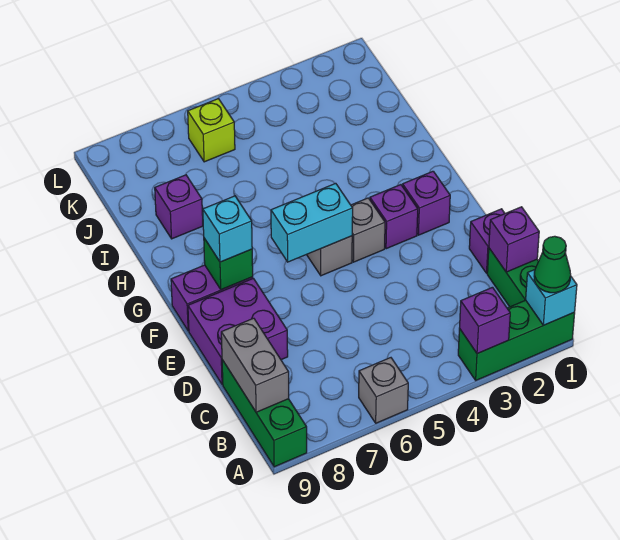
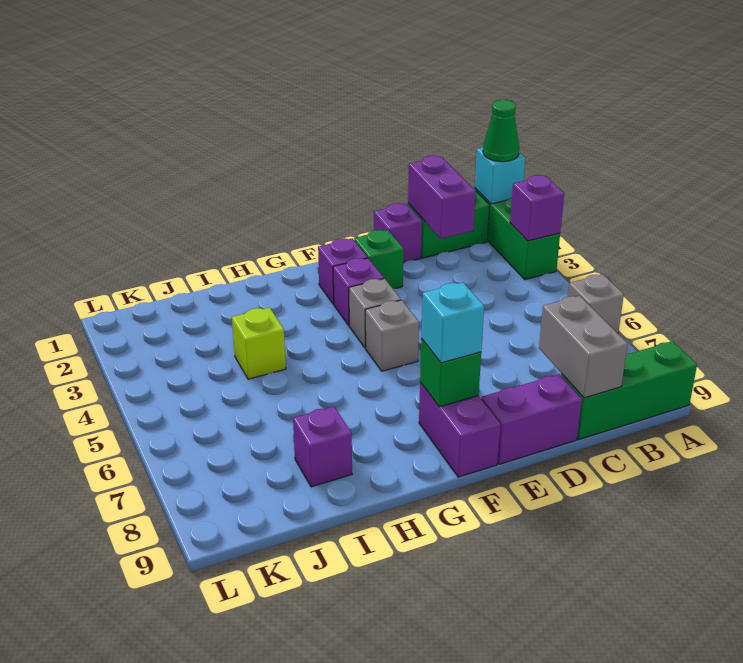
grey brick B9:C9 level 2 -> grey brick C8:C9 level 2
purple brick C1 level 2 -> purple brick C1:C2 level 2
purple brick D8:E9 level 1 -> purple brick D9:E9 level 1
none -> green brick E2 level 1
cyan brick F5:F6 level 2 -> none
lime brick K6 level 1 -> lime brick I4 level 1

